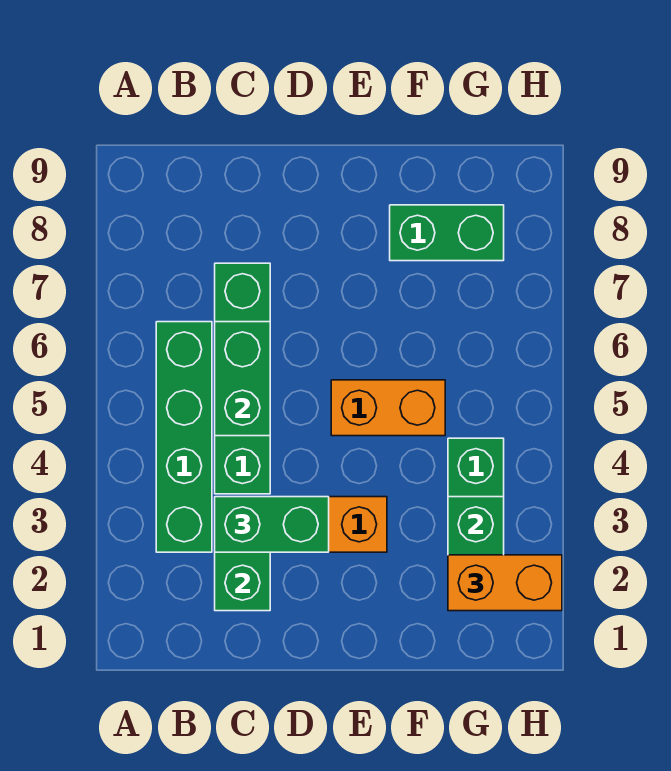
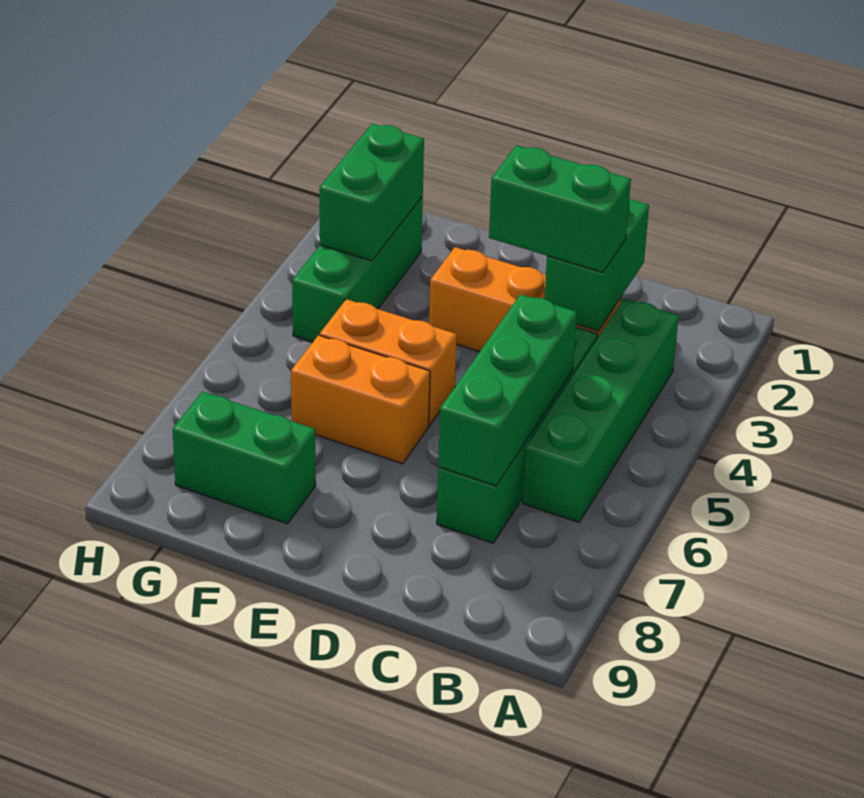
green brick C5:C6 level 2 -> green brick C5:C7 level 2
orange brick G2:H2 level 3 -> orange brick E6:F6 level 1

